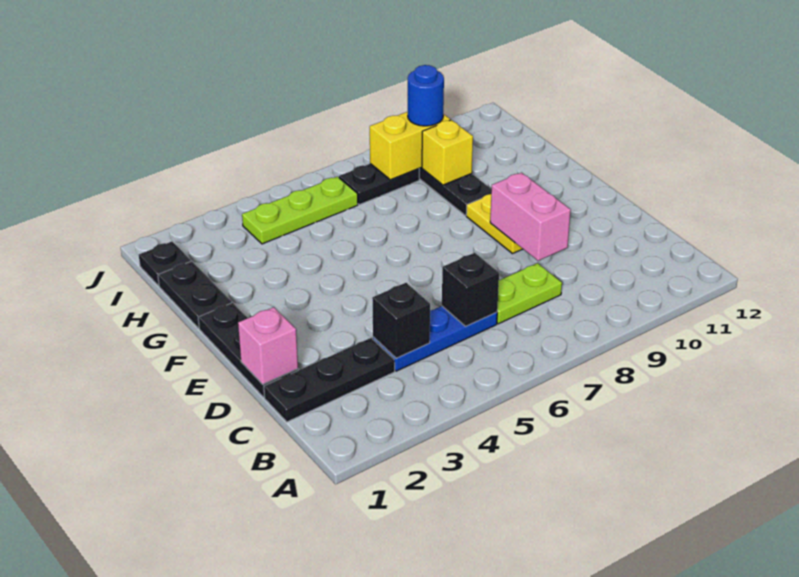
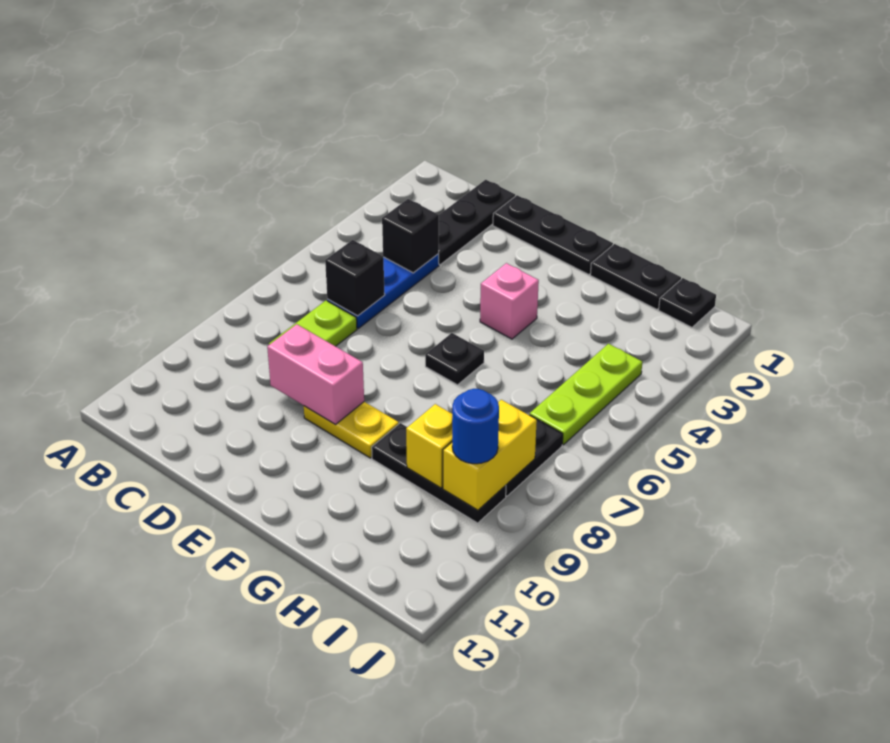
pink brick D1 level 2 -> pink brick F4 level 1
none -> black plate F6 level 1

